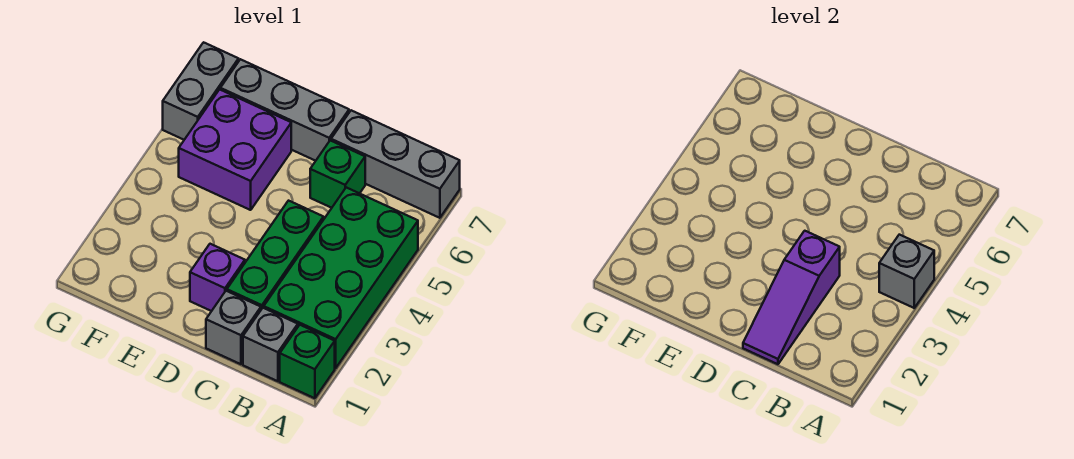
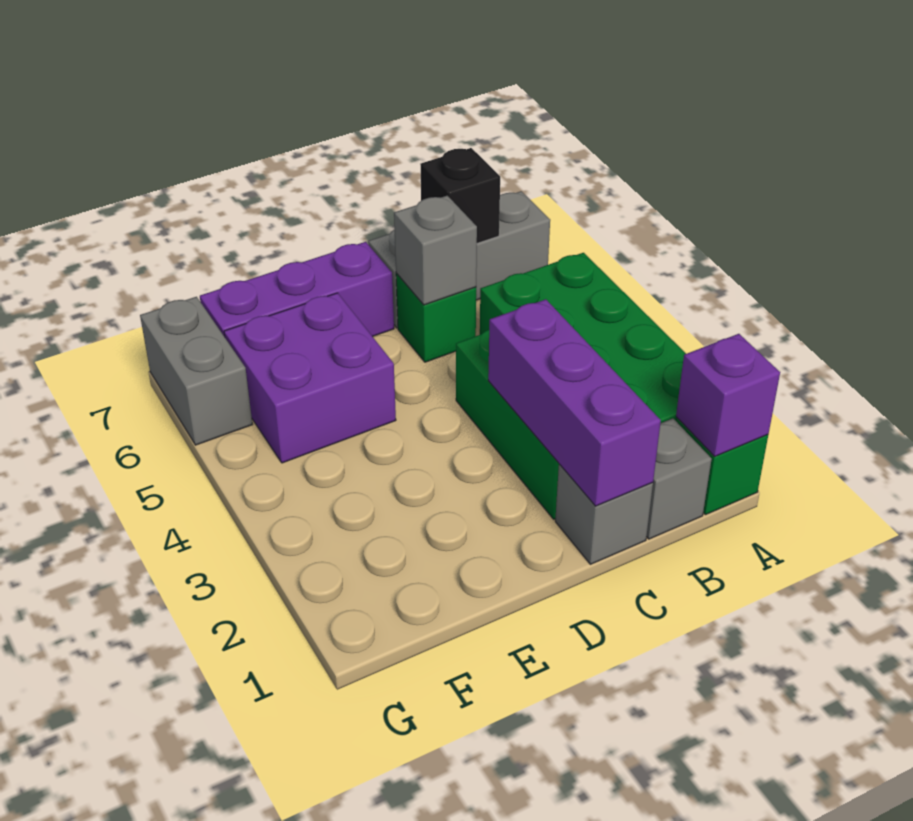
grey brick A4 level 2 -> grey brick C6 level 2
none -> black brick B7 level 2
purple slope C1:C3 level 2 top 3 -> purple brick C1:C3 level 2
purple brick D2 level 1 -> purple brick A1 level 2
grey brick D7:F7 level 1 -> purple brick D7:F7 level 1

